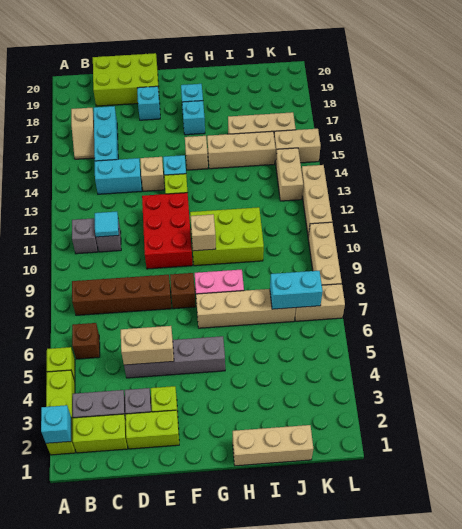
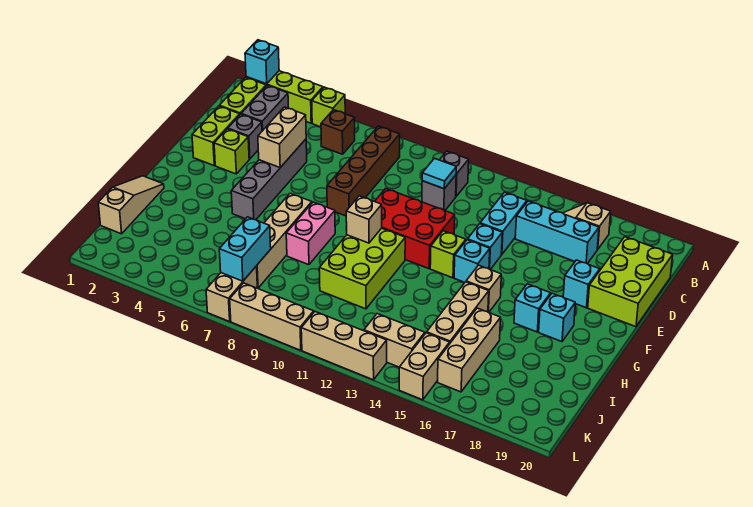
tan brick E14 level 1 -> cyan brick E14 level 1
brown brick F8 level 1 -> none
tan brick H1:J1 level 1 -> tan slope H1:J1 level 1 top J

